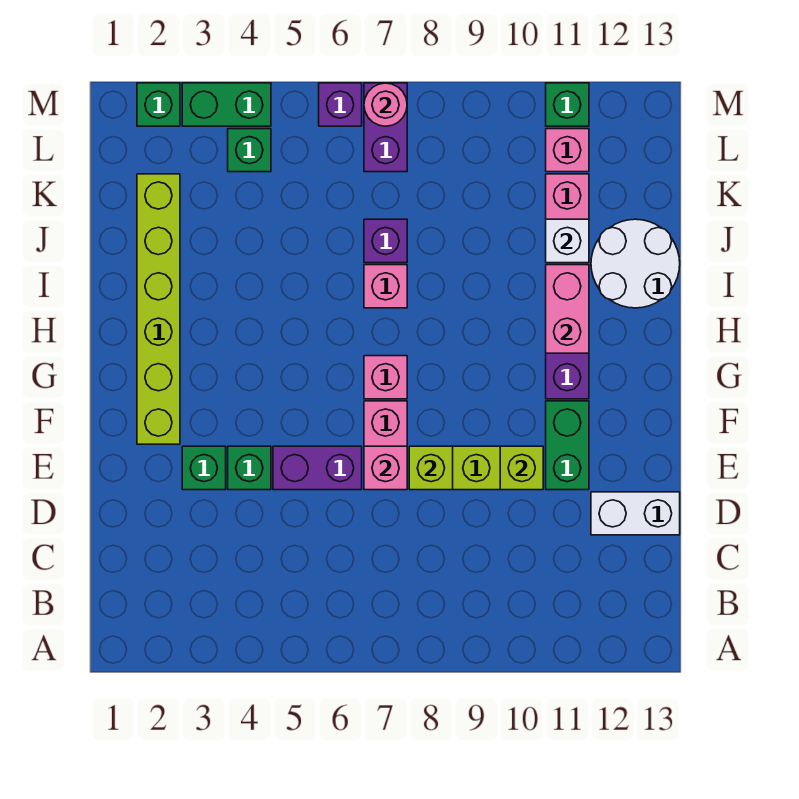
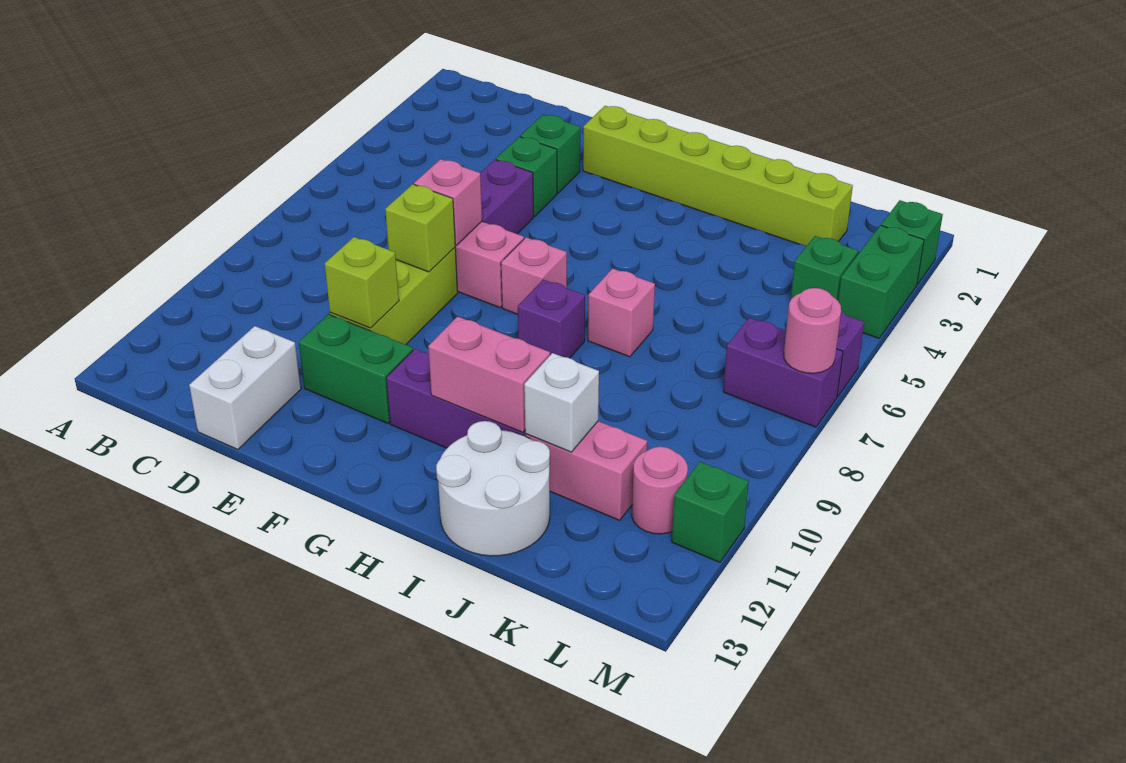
purple brick J7 level 1 -> purple brick H8 level 1
pink brick L11 level 1 -> pink round brick L11 level 1

